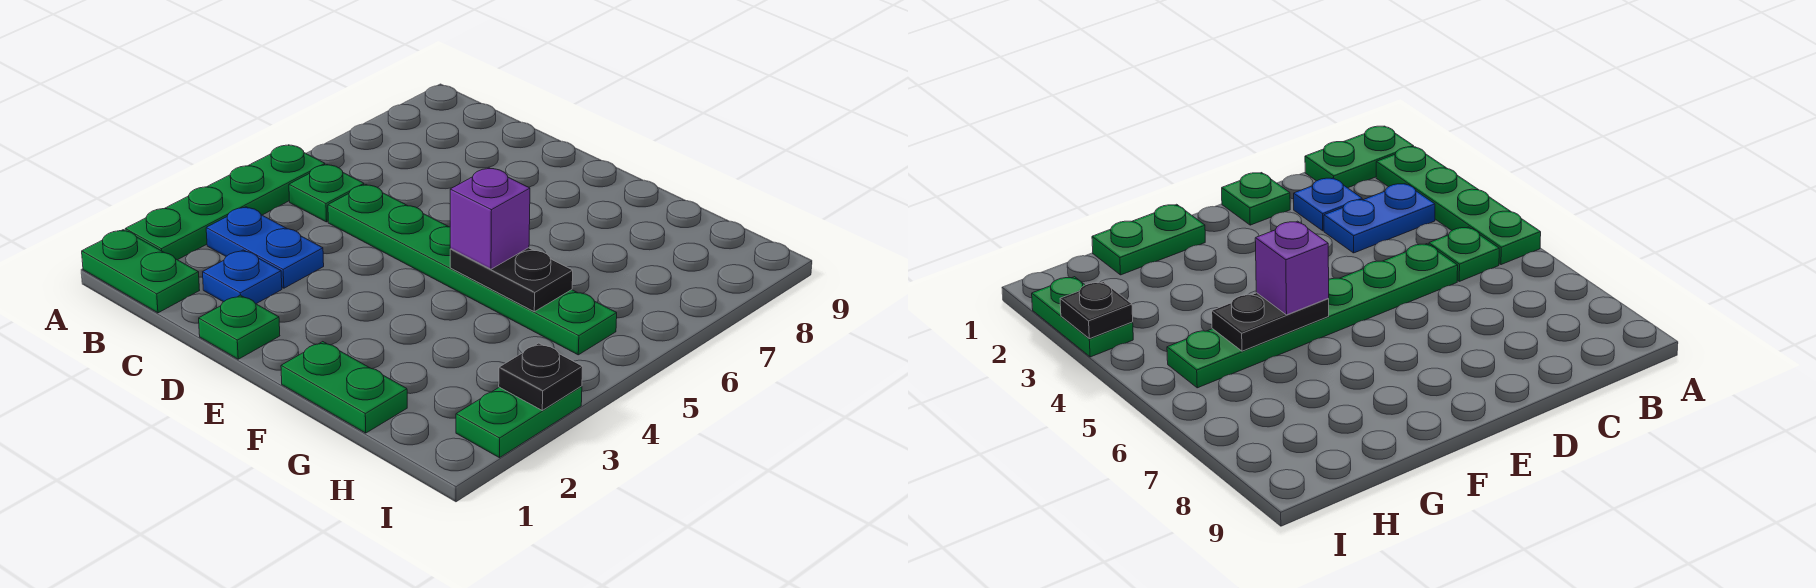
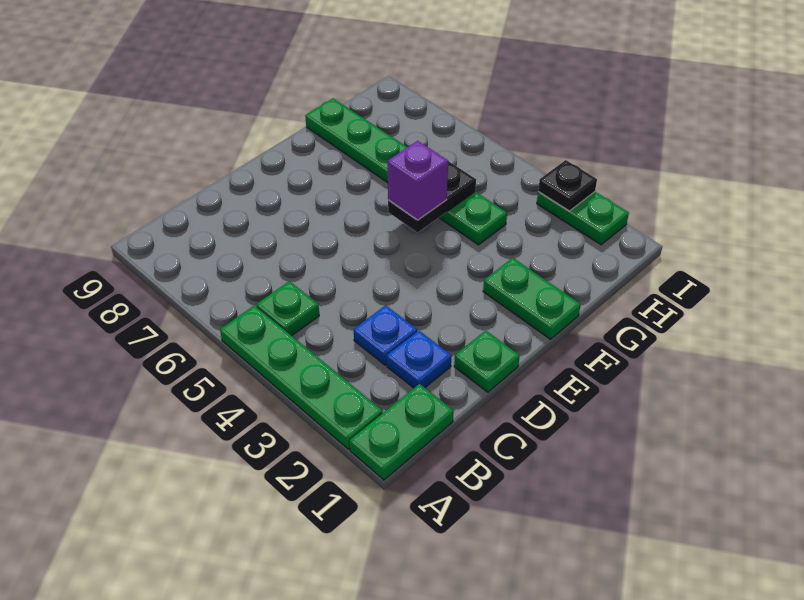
blue plate B3:C3 level 1 -> blue plate C3 level 1
green plate C5:H5 level 1 -> green plate G4:G9 level 1
green plate F1:G1 level 1 -> green plate F1:F2 level 1

